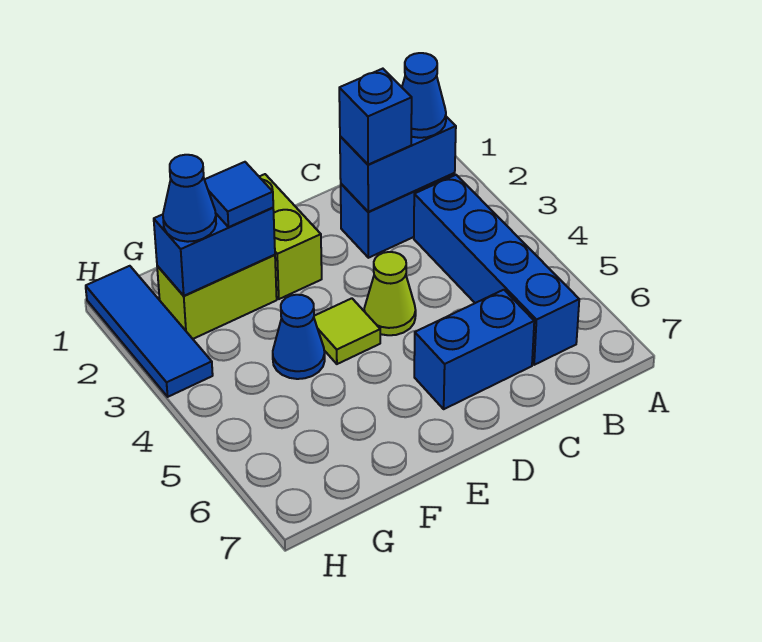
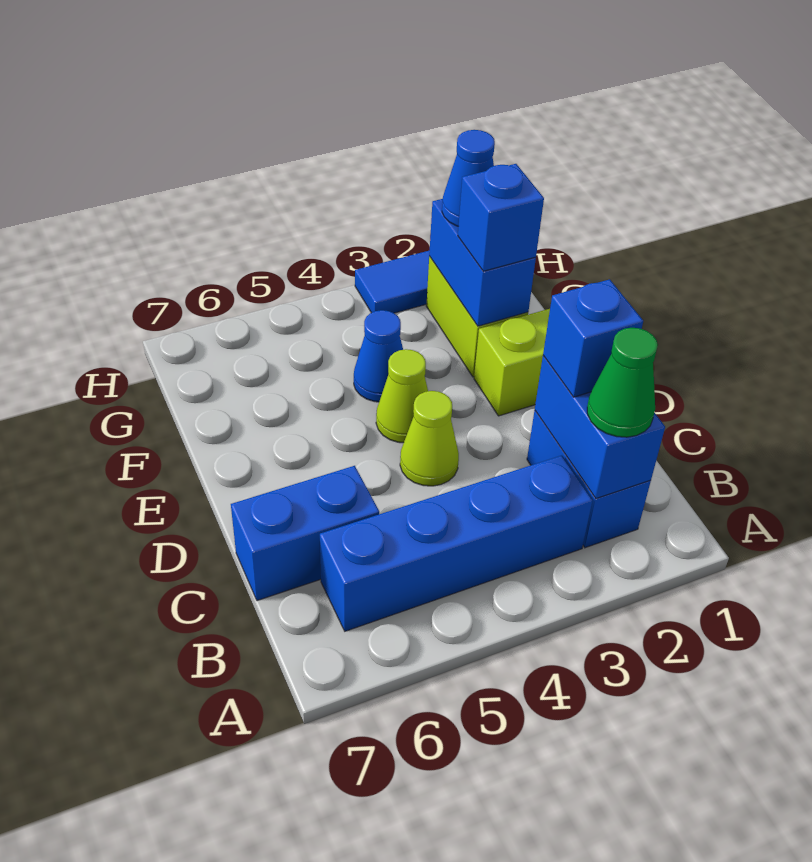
blue cone B2 level 3 -> green cone B2 level 3
blue brick C6:D6 level 1 -> blue brick C6:C7 level 1
lime tile E4 level 1 -> lime cone E4 level 1
blue tile F2 level 3 -> blue brick F2 level 3

